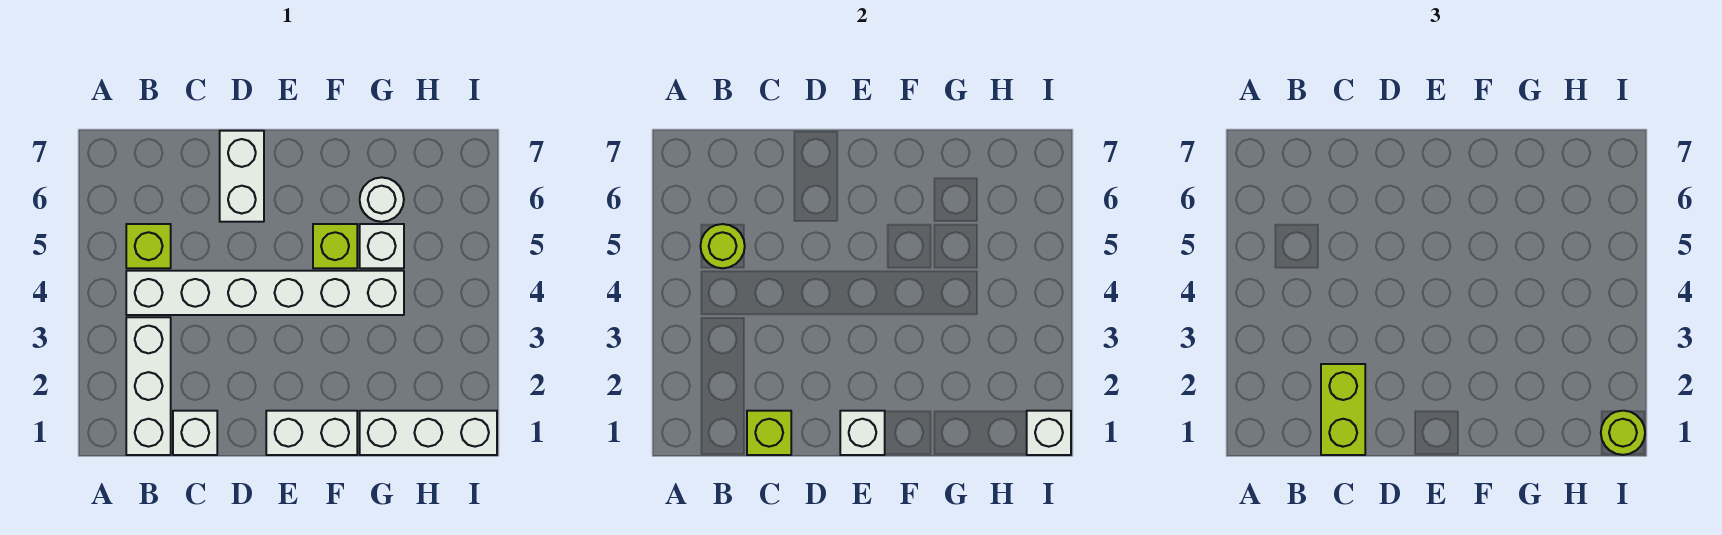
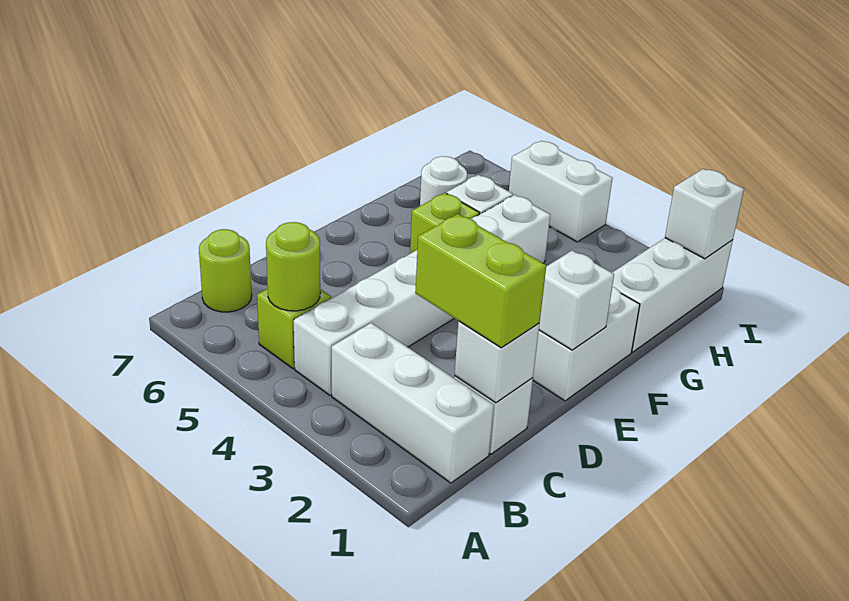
lime brick C1 level 2 -> white brick C1 level 2
white brick D6:D7 level 1 -> white brick I4:I5 level 1
lime round brick I1 level 3 -> lime round brick B7 level 1

